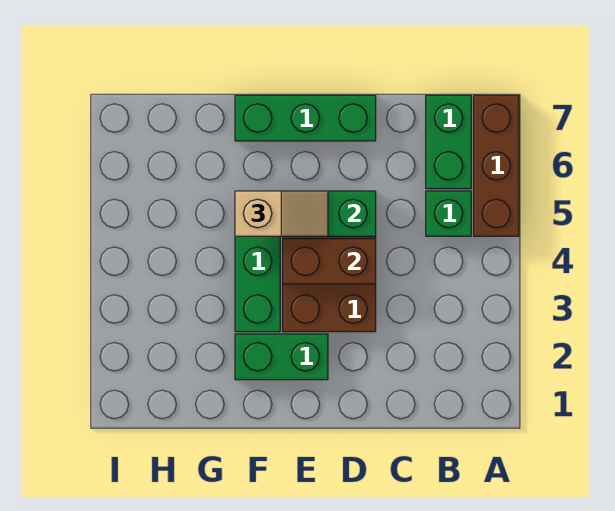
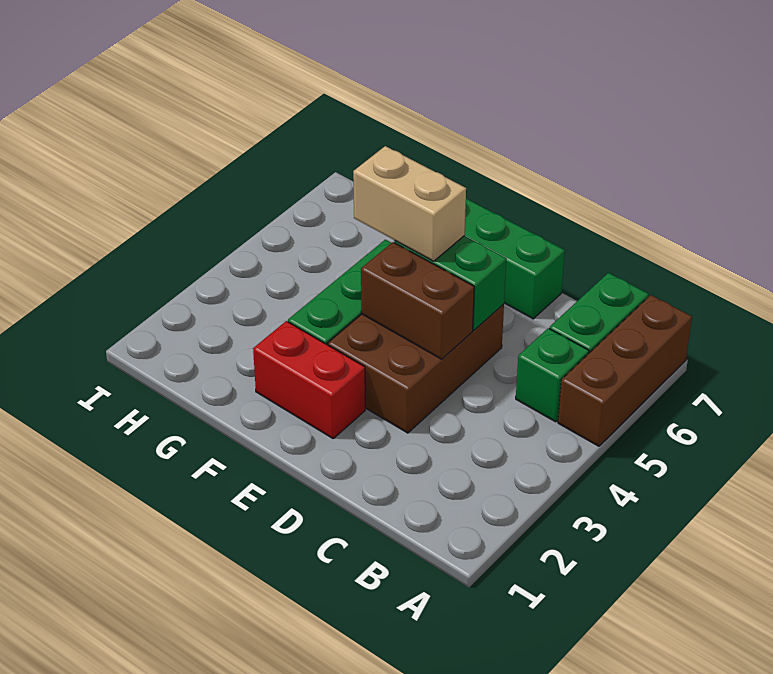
green brick E2:F2 level 1 -> red brick E2:F2 level 1
tan slope E5:F5 level 3 top F -> tan brick E5:F5 level 3

